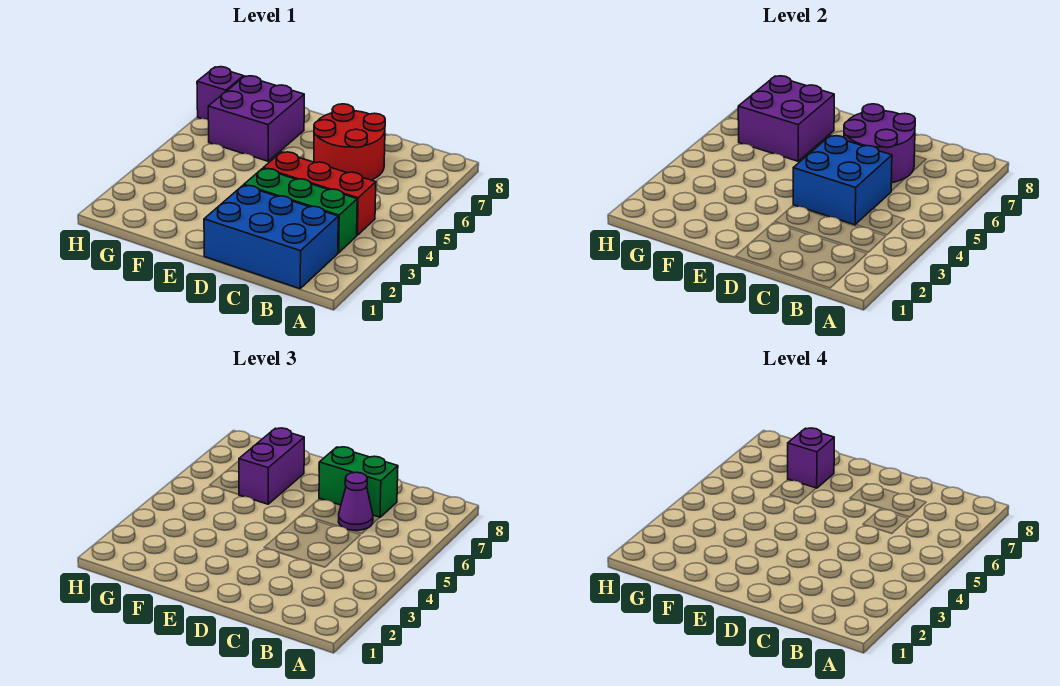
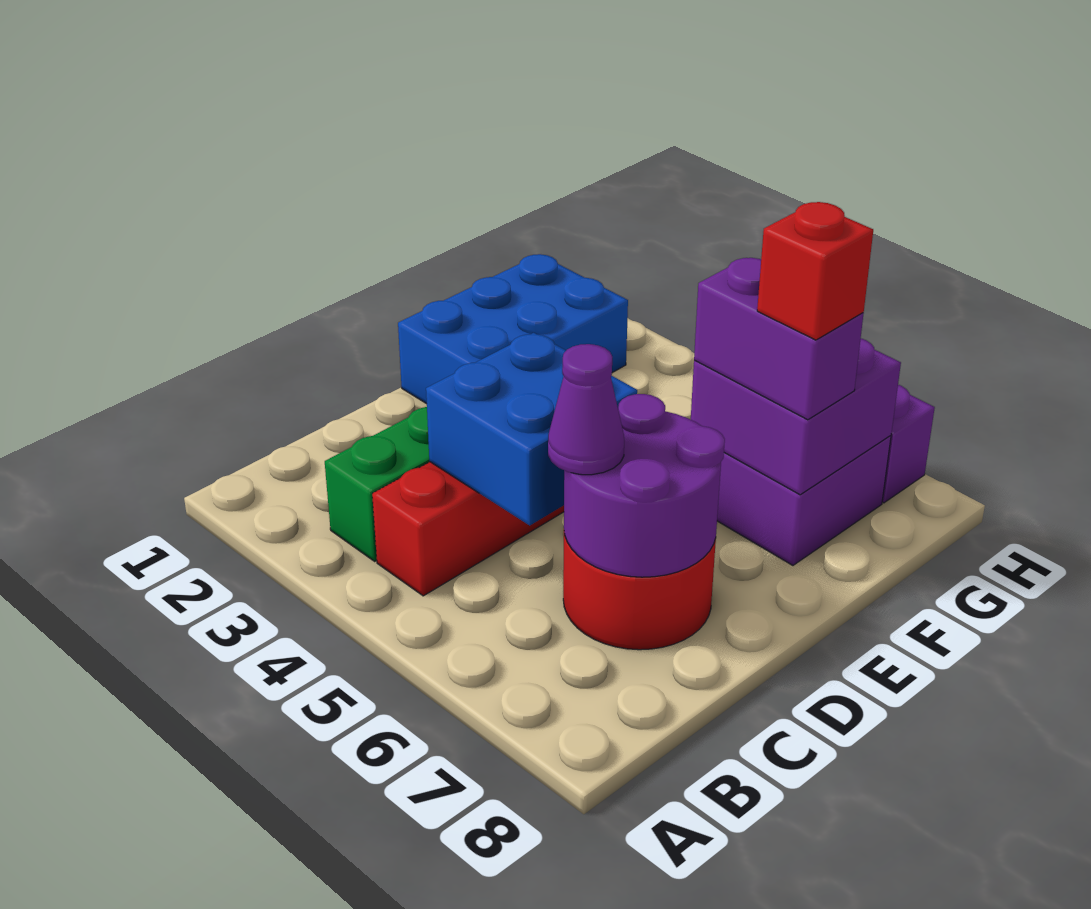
blue brick B1:D2 level 1 -> blue brick E1:G2 level 1
green brick C7:D7 level 3 -> none
purple brick F7 level 4 -> red brick F7 level 4

